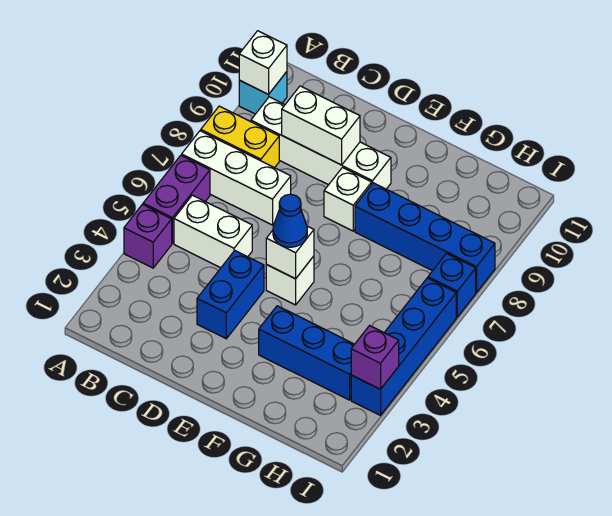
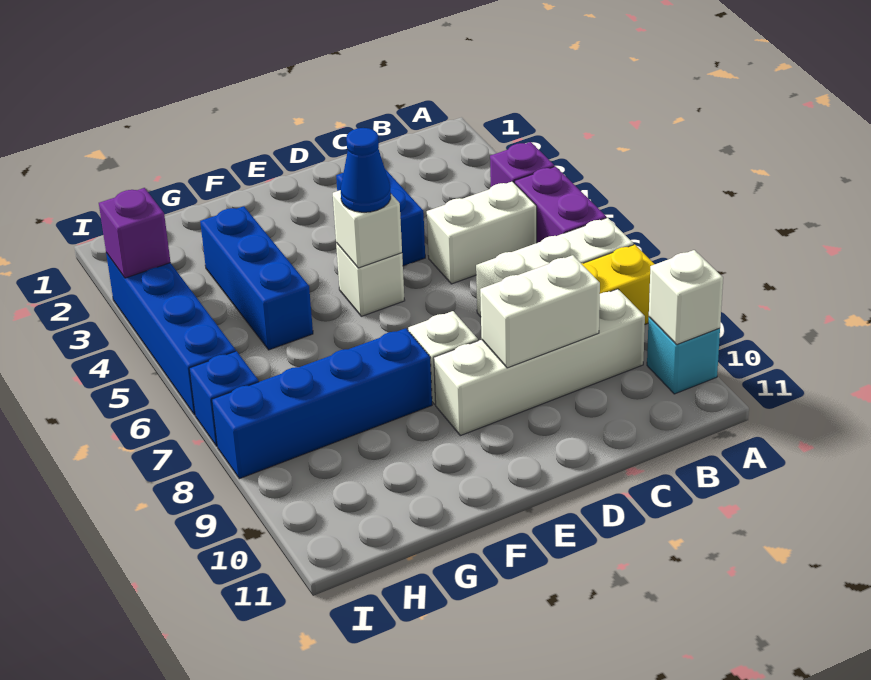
blue brick F3:H3 level 1 -> blue brick G3:G5 level 1

